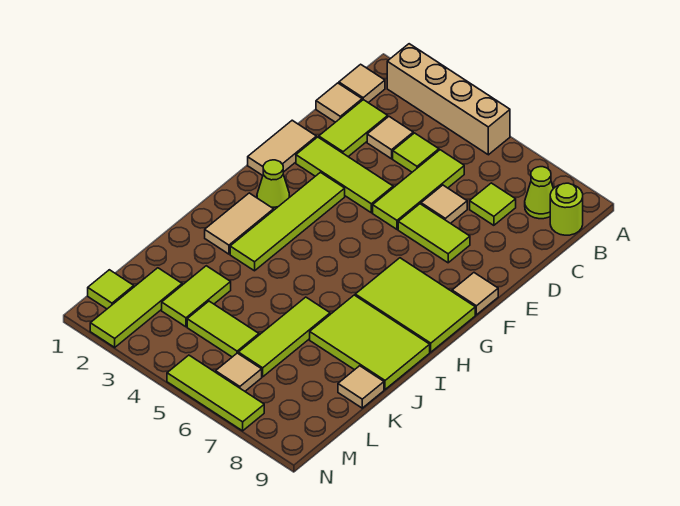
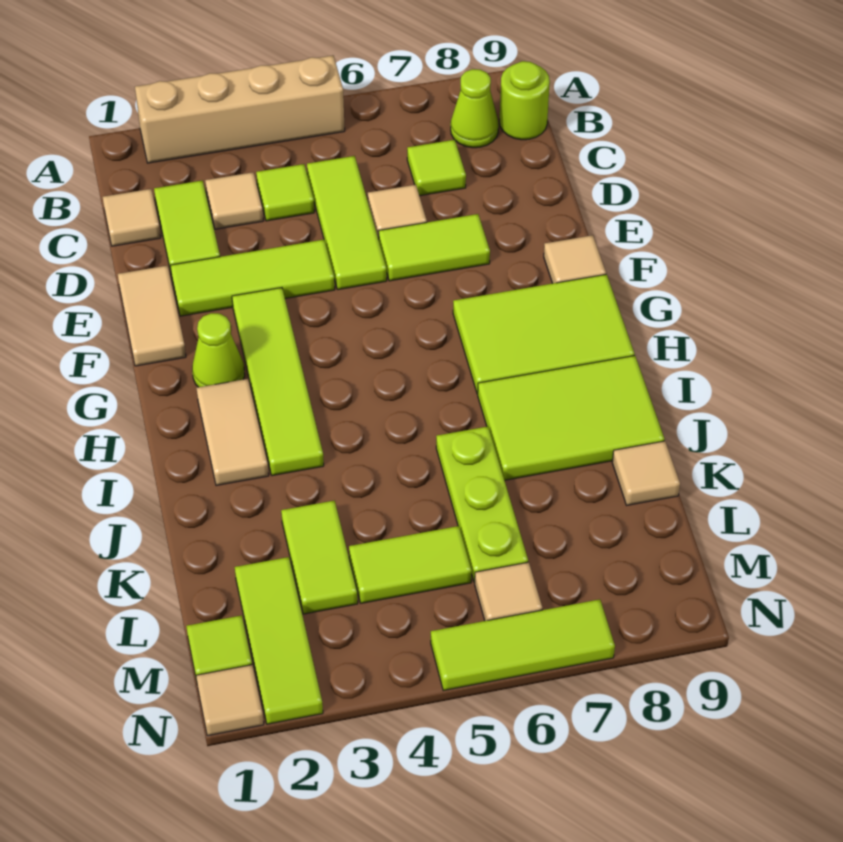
tan tile B1 level 1 -> tan tile N1 level 1
lime tile J6:L6 level 1 -> lime plate J6:L6 level 1

